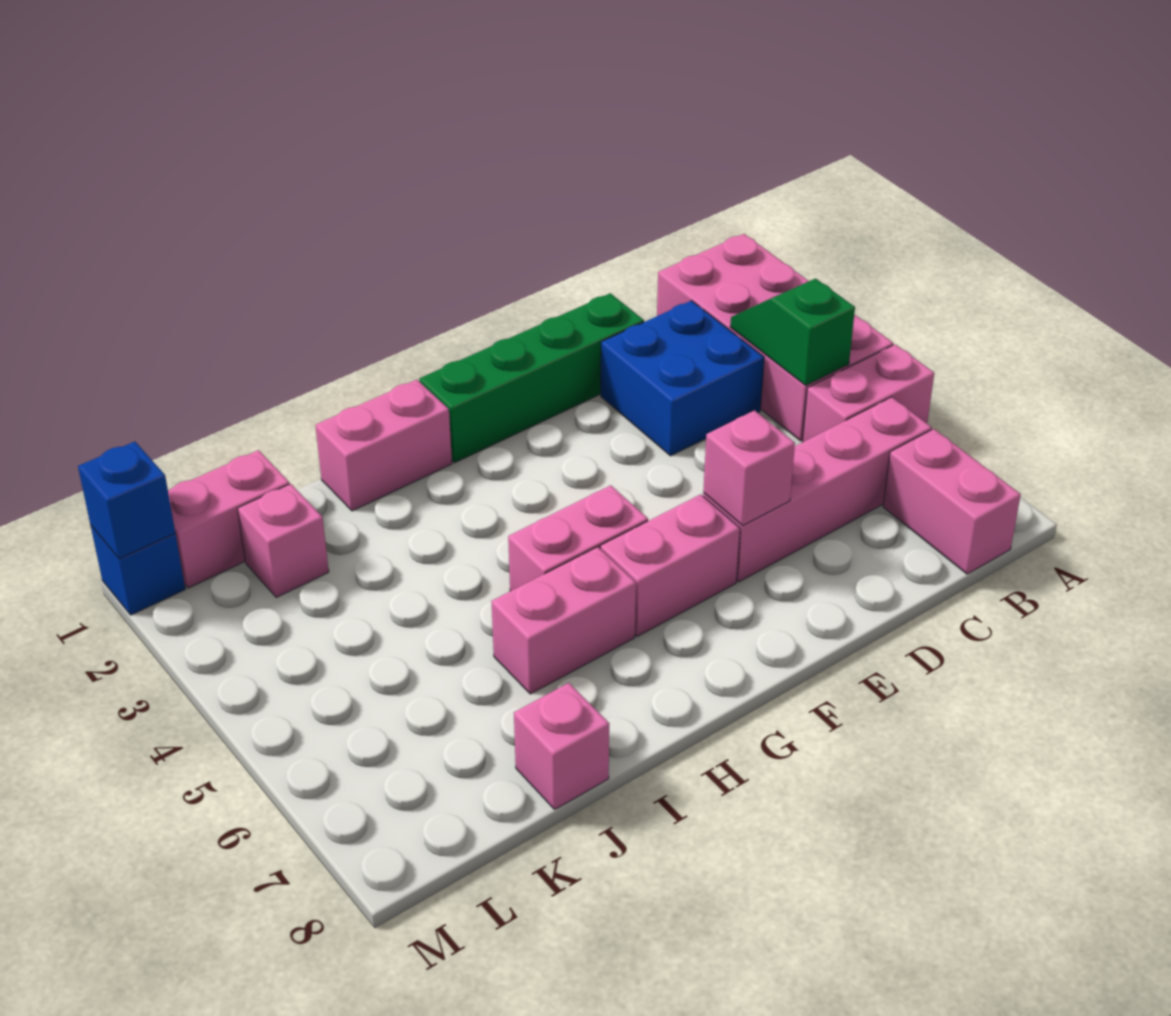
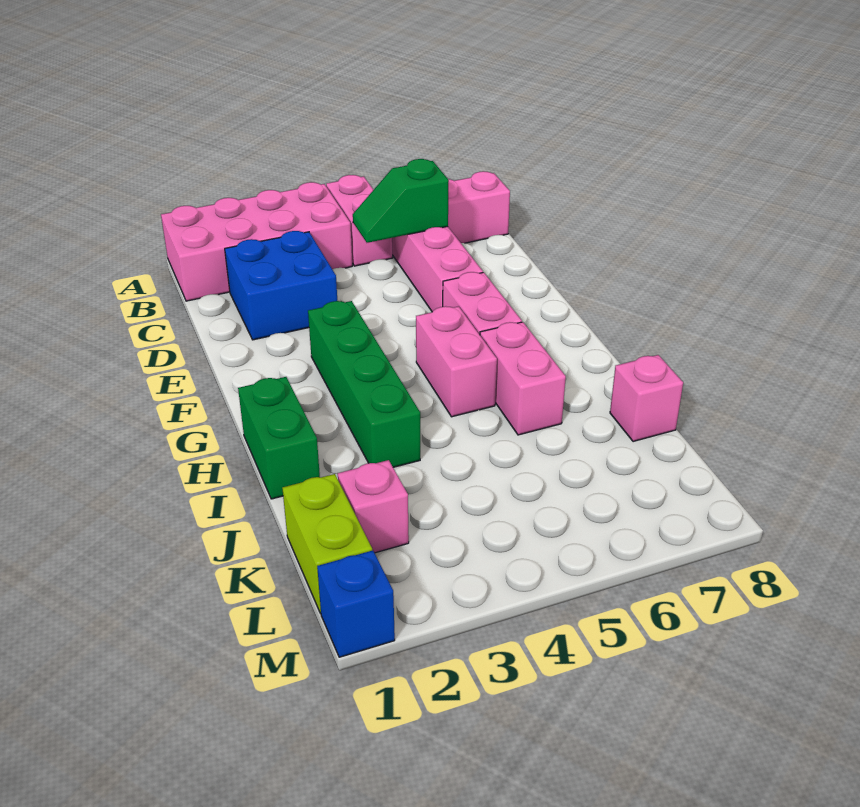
green slope B3:B4 level 2 top 4 -> green slope C5:C6 level 2 top 6
green brick D1:G1 level 1 -> green brick F3:I3 level 1
pink brick E6 level 2 -> none
pink brick H1:I1 level 1 -> green brick H1:I1 level 1
pink brick K1:L1 level 1 -> lime brick K1:L1 level 1
blue brick M1 level 2 -> none

